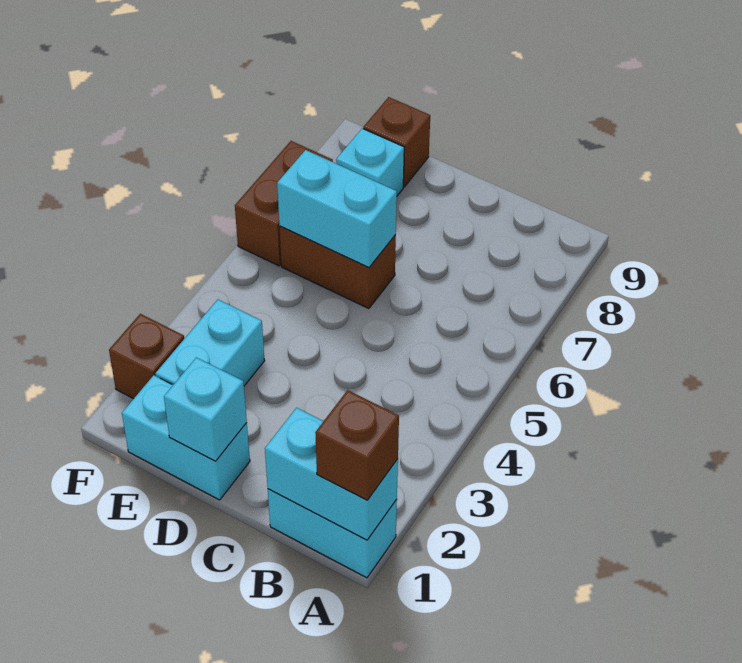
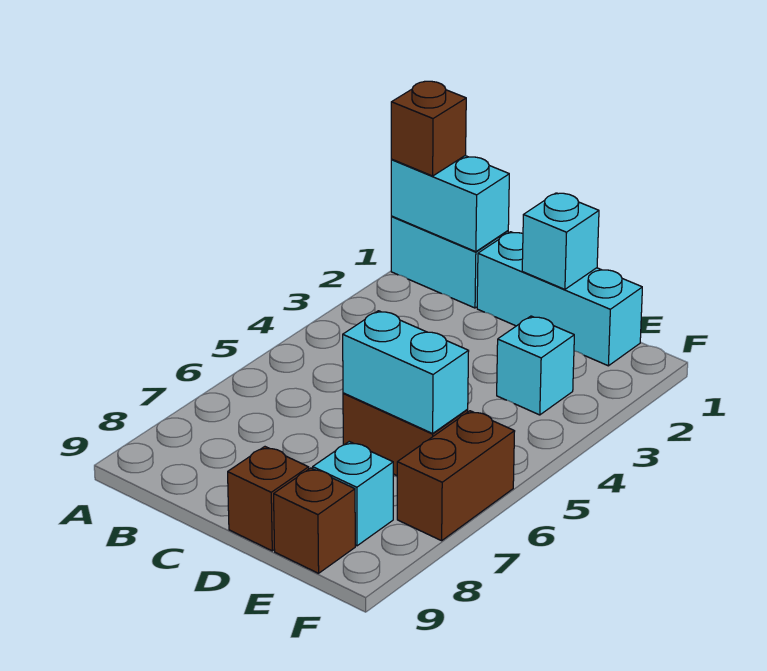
cyan brick D1:E1 level 1 -> cyan brick C1:E1 level 1
cyan brick E2:E3 level 1 -> cyan brick E3 level 1
brown brick F2 level 1 -> brown brick D9 level 1

